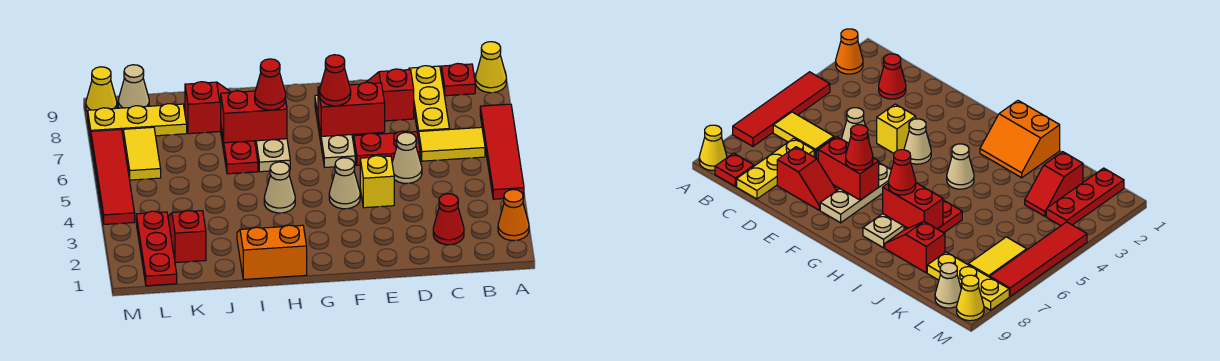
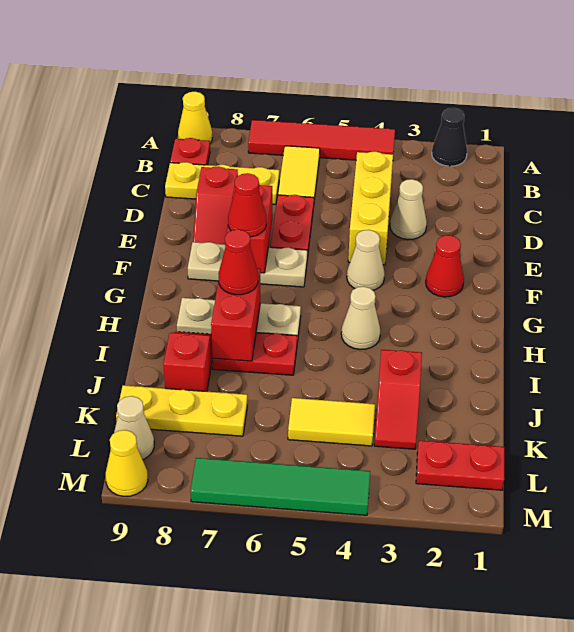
orange cone A2 level 1 -> black cone A2 level 1
red cone C2 level 1 -> red cone F2 level 1
tan cone D5 level 1 -> tan cone D3 level 1
yellow brick E4 level 1 -> yellow brick C4:E4 level 1
orange slope H1:I2 level 1 top 1 -> none
red slope K2:K3 level 1 top 2 -> red slope J3:K3 level 1 top J
yellow plate K8:M8 level 1 -> yellow plate K7:K9 level 1
red plate L1:L3 level 1 -> red plate L1:L2 level 1
yellow tile L6:L7 level 1 -> yellow tile K4:K5 level 1
red tile M4:M7 level 1 -> green tile M4:M7 level 1

